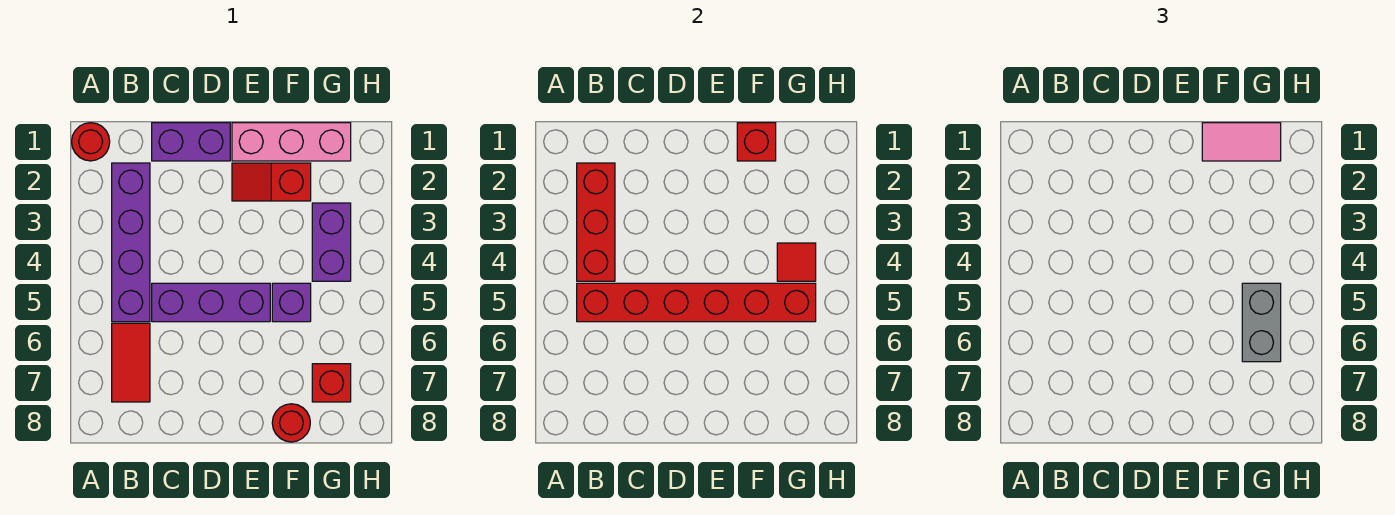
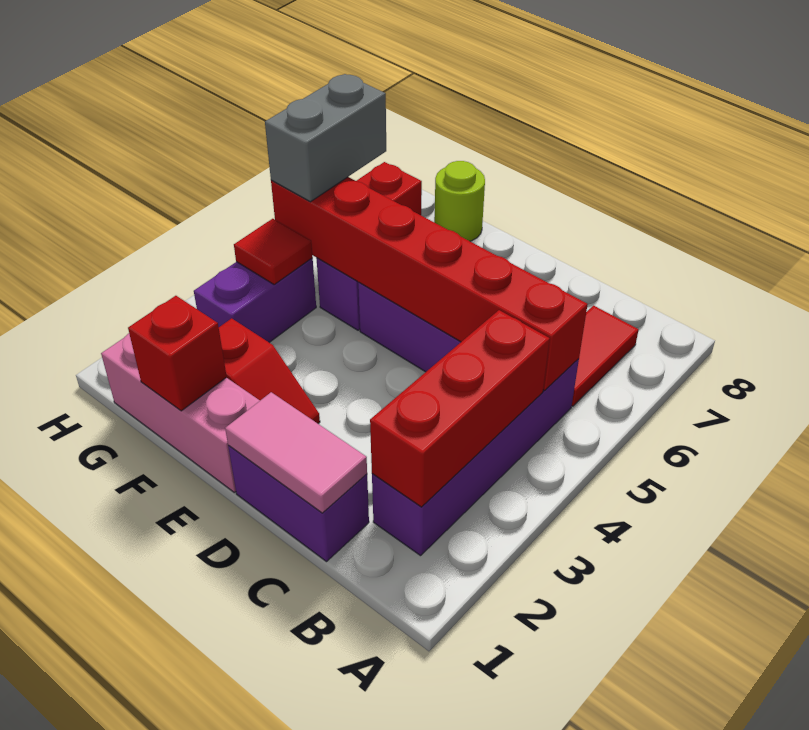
red round brick A1 level 1 -> none
pink tile F1:G1 level 3 -> pink tile C1:D1 level 2
red round brick F8 level 1 -> lime round brick F8 level 1

